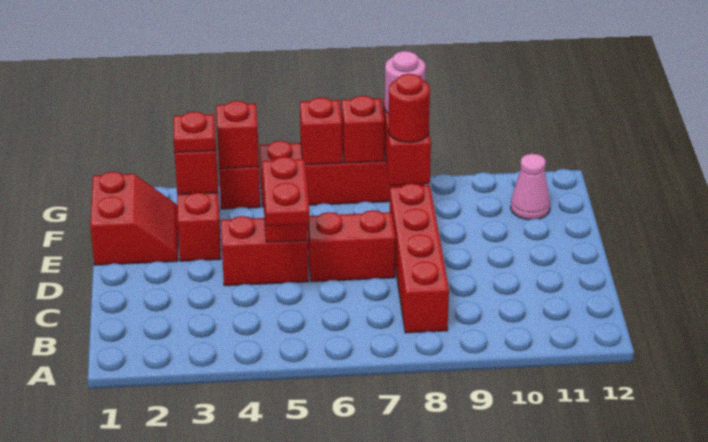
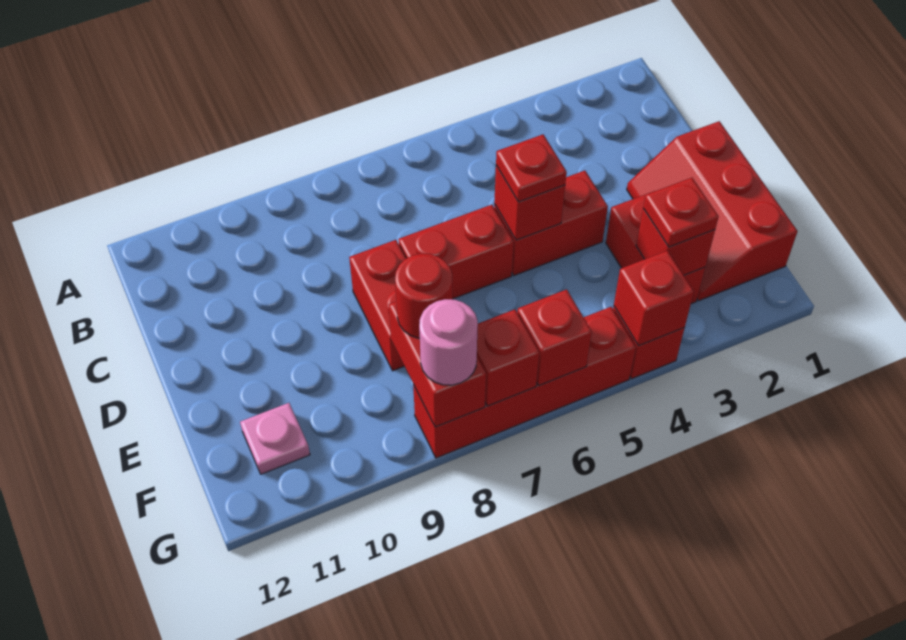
red brick B8:E8 level 1 -> red brick D8:E8 level 1
red plate C5:D5 level 3 -> red plate D5 level 3
red slope E1:F2 level 1 top 1 -> red slope D1:F2 level 1 top 1
pink cone F11 level 1 -> pink plate F11 level 1

